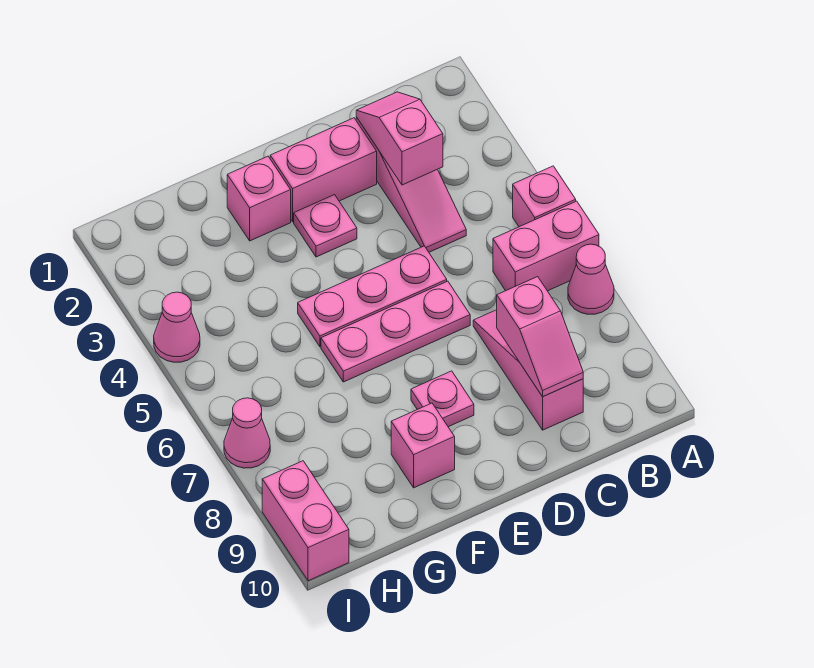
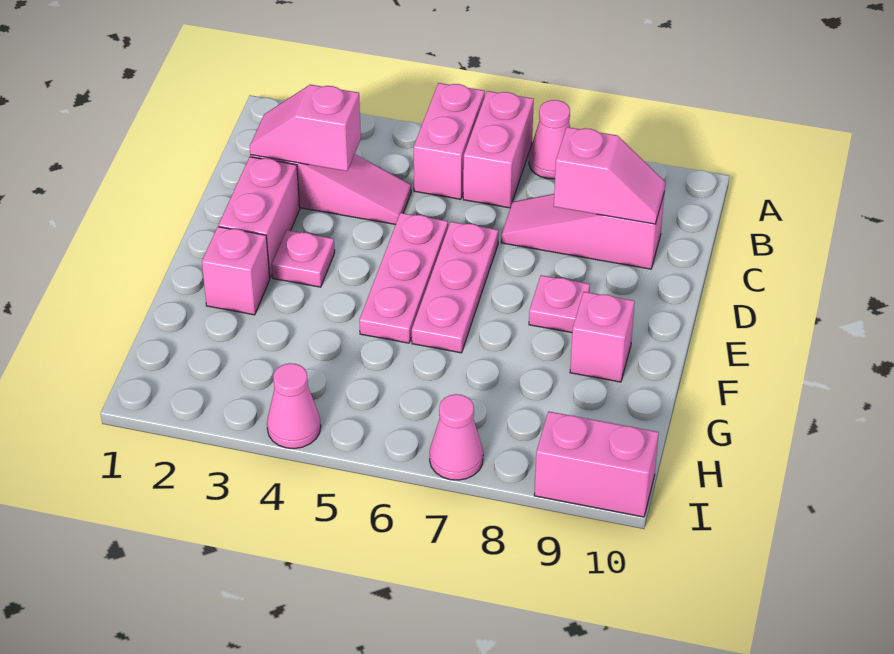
pink brick A5 level 1 -> pink brick A5:B5 level 1

